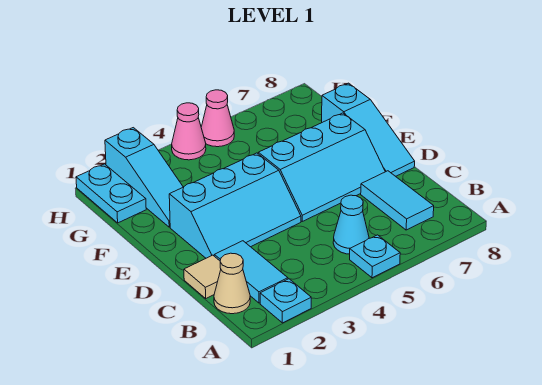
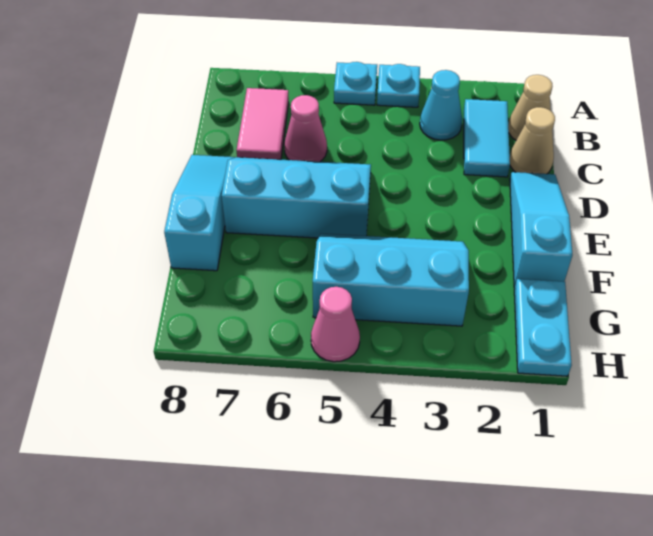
cyan plate A2 level 1 -> cyan plate A4 level 1
cyan cone B5 level 1 -> cyan cone B3 level 1
cyan tile B7:C7 level 1 -> pink tile B7:C7 level 1
tan tile C1 level 1 -> tan cone C1 level 1
cyan slope D2:E4 level 1 top E -> cyan slope F3:G5 level 1 top G
cyan slope F2:H2 level 1 top H -> cyan slope D1:F1 level 1 top F
pink cone H4 level 1 -> pink cone C6 level 1

